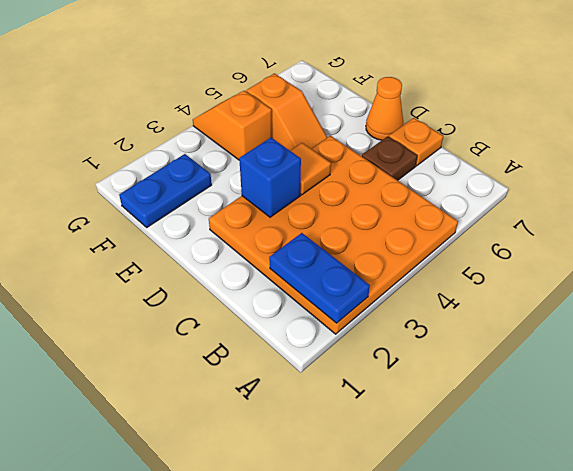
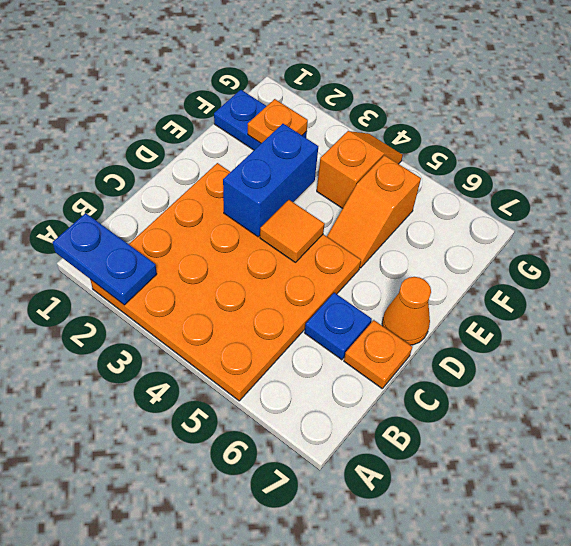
blue plate A2:B2 level 2 -> blue plate A1:A2 level 2
brown plate C6 level 1 -> blue plate C6 level 1
blue brick D3 level 2 -> blue brick D3:E3 level 2
none -> orange plate F2 level 2

